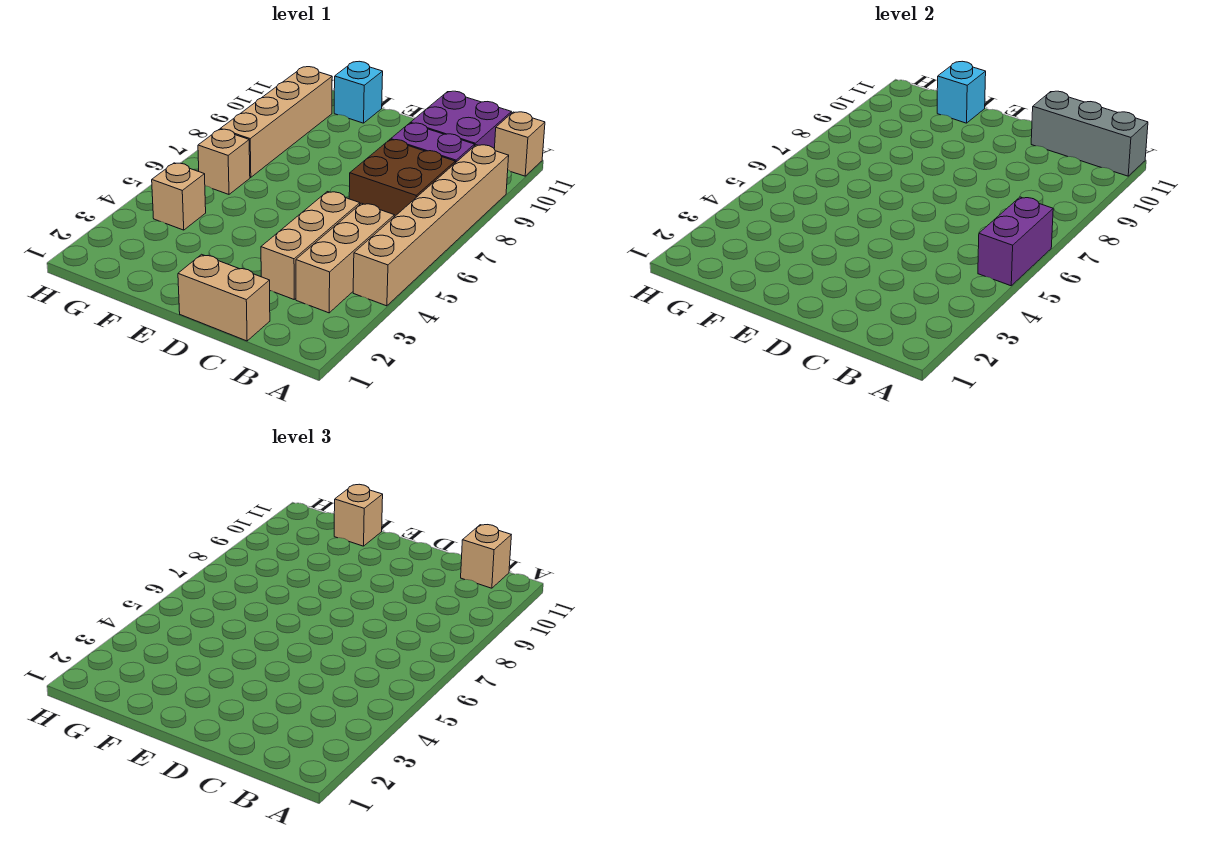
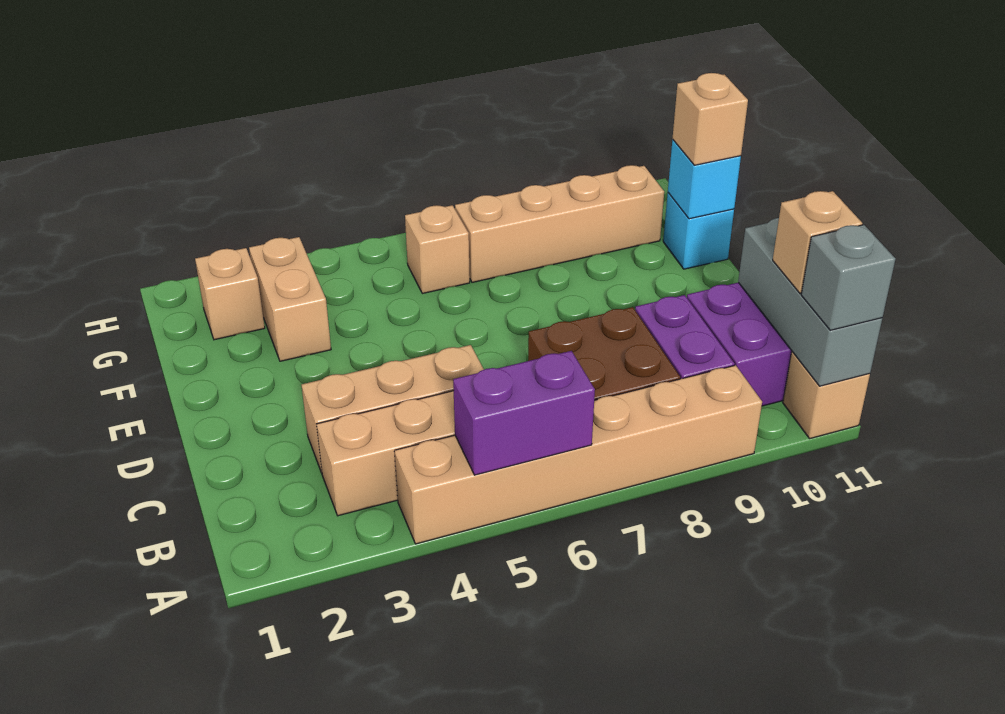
none -> grey brick A11 level 3
tan brick C1:D1 level 1 -> tan brick F3:G3 level 1
tan brick G4 level 1 -> tan brick G2 level 1

